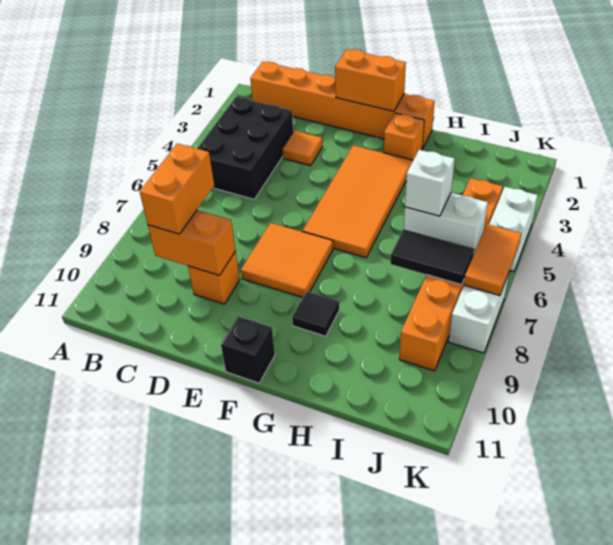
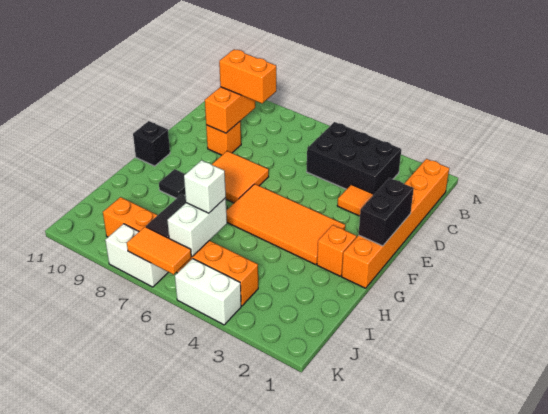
orange brick E1:F1 level 2 -> black brick E1:F1 level 2

